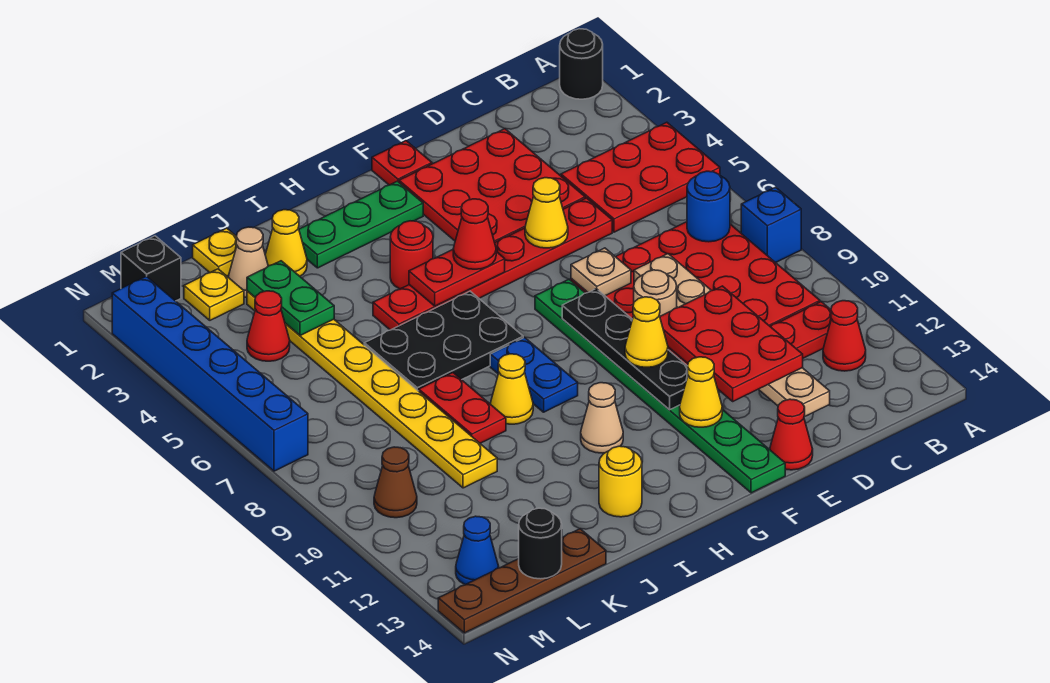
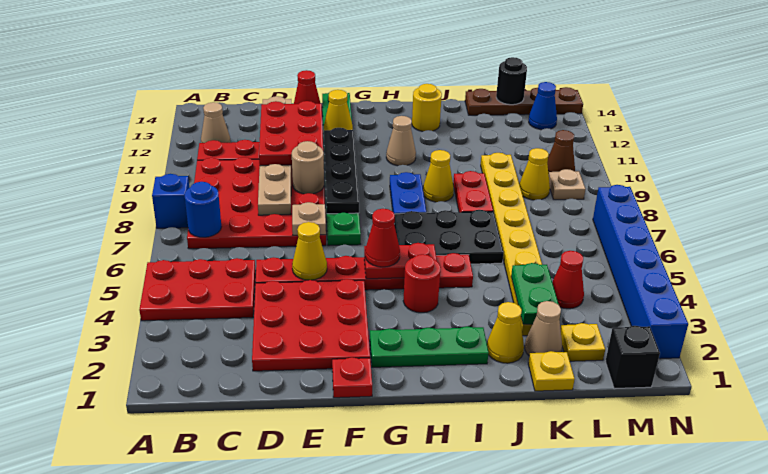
black round brick A1 level 1 -> none
red cone B12 level 1 -> tan cone B12 level 1
yellow cone F10 level 3 -> yellow cone L9 level 1
none -> tan plate M9 level 1

